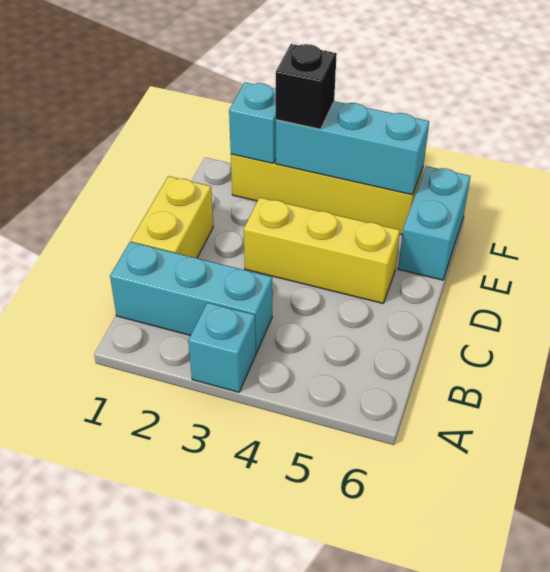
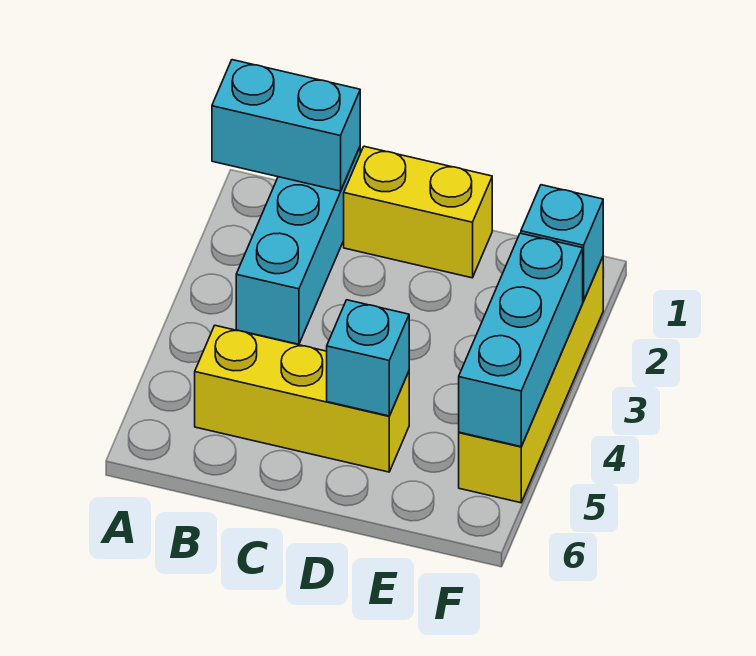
cyan brick A3 level 1 -> cyan brick D5 level 2
yellow brick D3:D5 level 1 -> yellow brick B5:D5 level 1
cyan brick E6:F6 level 1 -> cyan brick A1:B1 level 2
black brick F3 level 3 -> none

